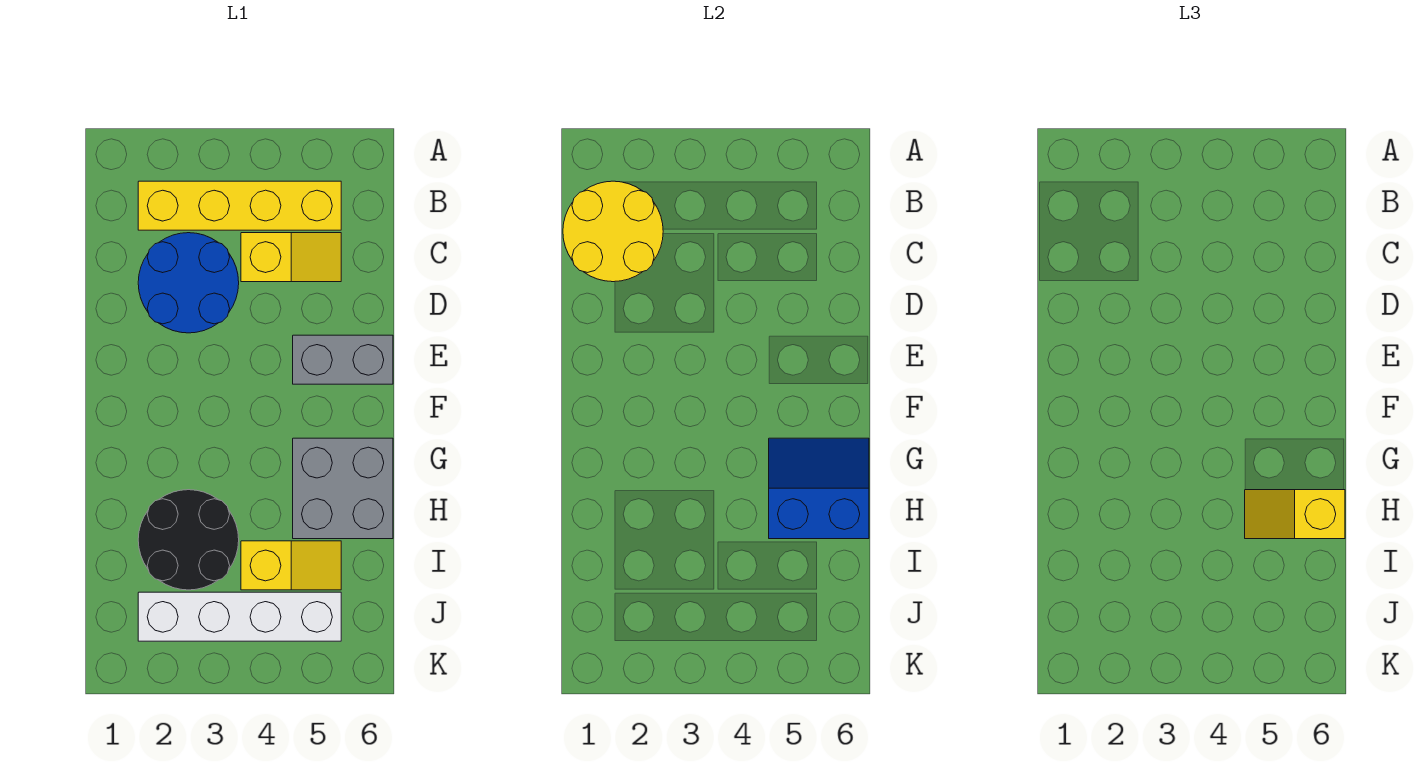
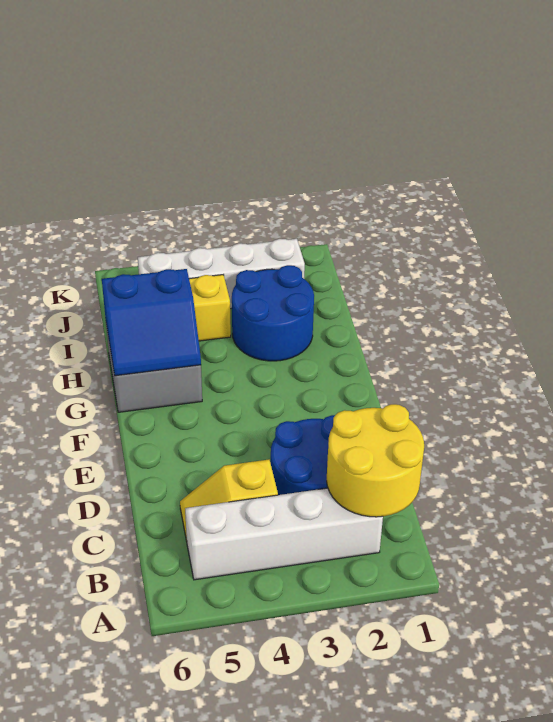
yellow brick B2:B5 level 1 -> white brick B2:B5 level 1
grey brick E5:E6 level 1 -> none
black round brick H2:I3 level 1 -> blue round brick H2:I3 level 1
yellow slope H5:H6 level 3 top 6 -> none

